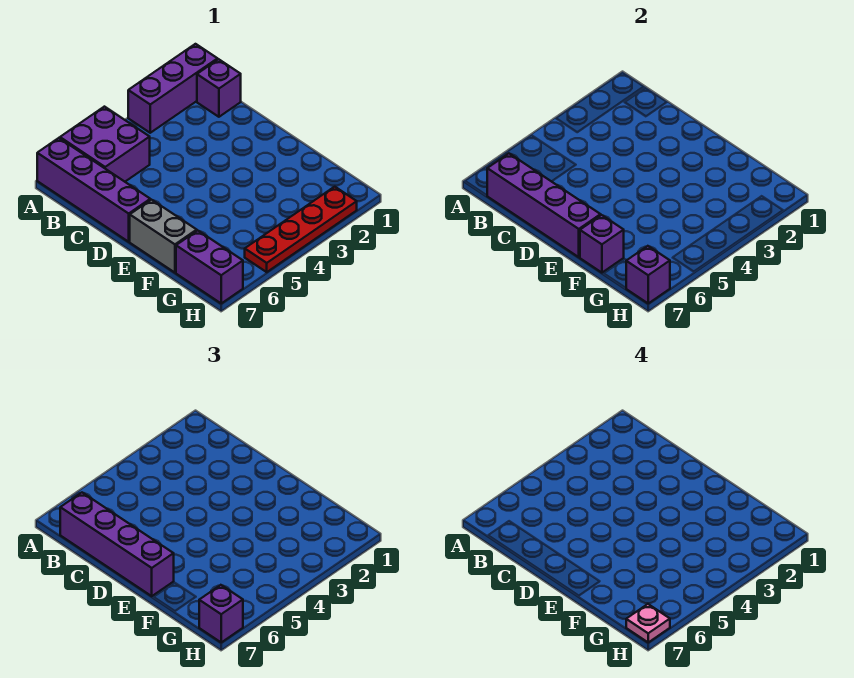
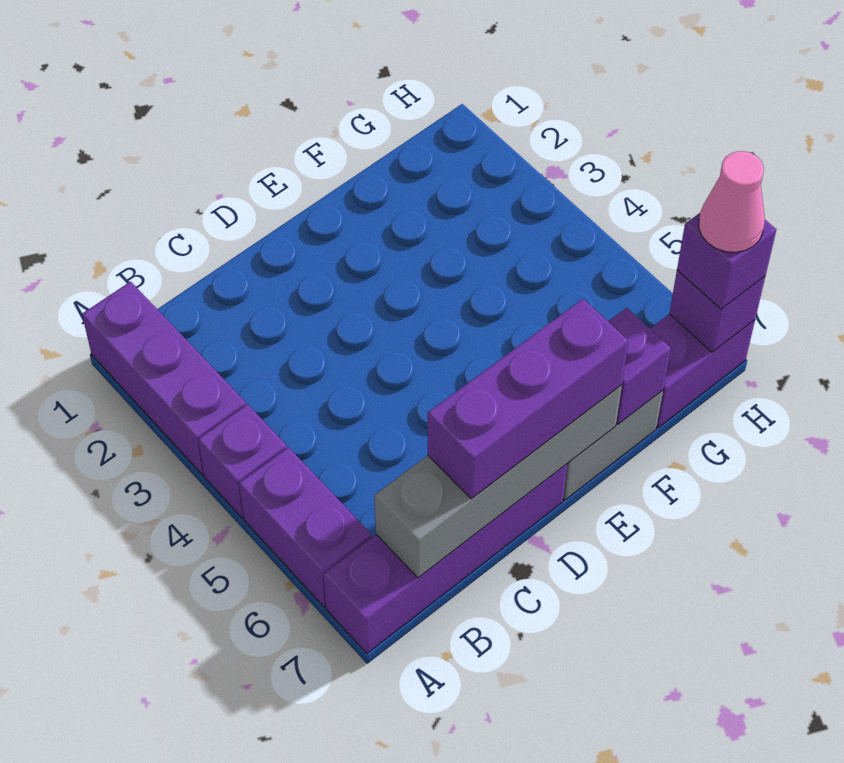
purple brick A5:B6 level 1 -> purple brick A5:A6 level 1
purple brick B1 level 1 -> purple brick A4 level 1
purple brick B7:E7 level 2 -> grey brick B7:E7 level 2
purple brick B7:E7 level 3 -> purple brick C7:E7 level 3
red plate H2:H5 level 1 -> none
pink plate H7 level 4 -> pink cone H7 level 4

